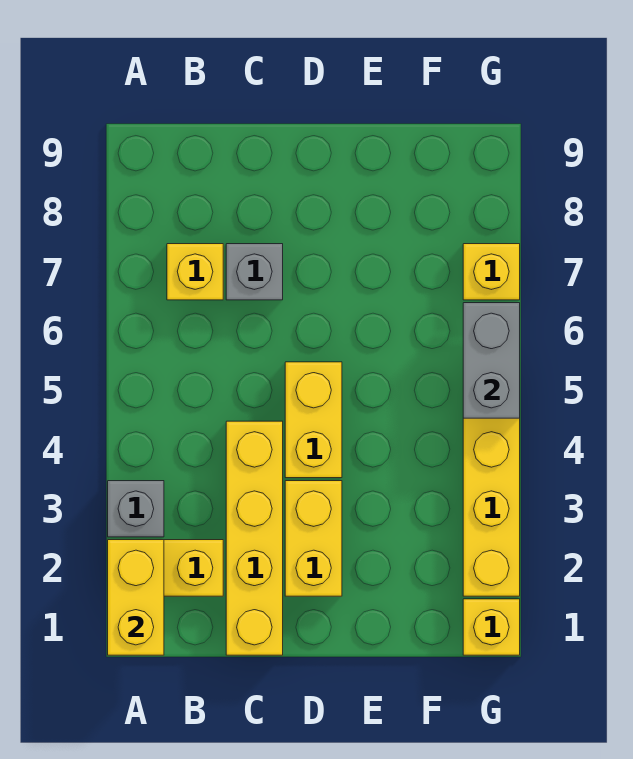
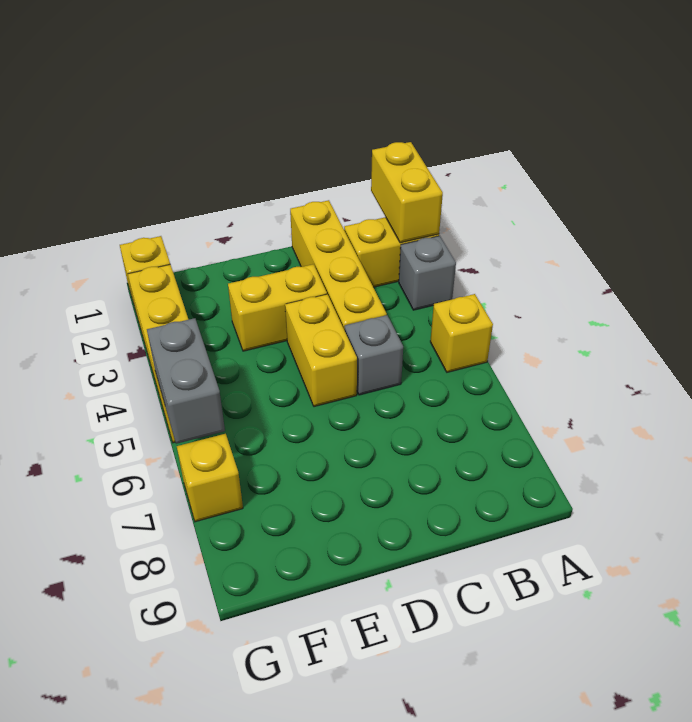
yellow brick B7 level 1 -> yellow brick A5 level 1
grey brick C7 level 1 -> grey brick C5 level 1
yellow brick D2:D3 level 1 -> yellow brick D3:E3 level 1

